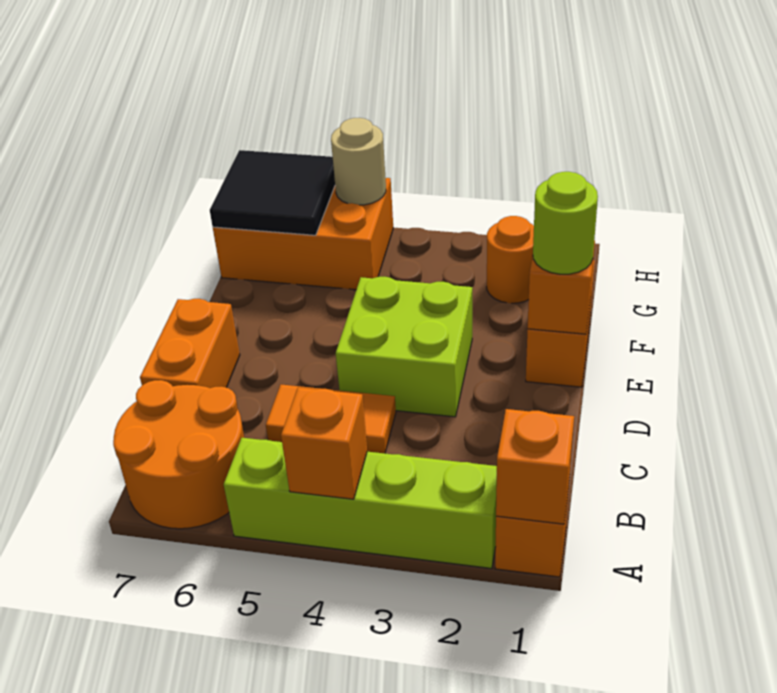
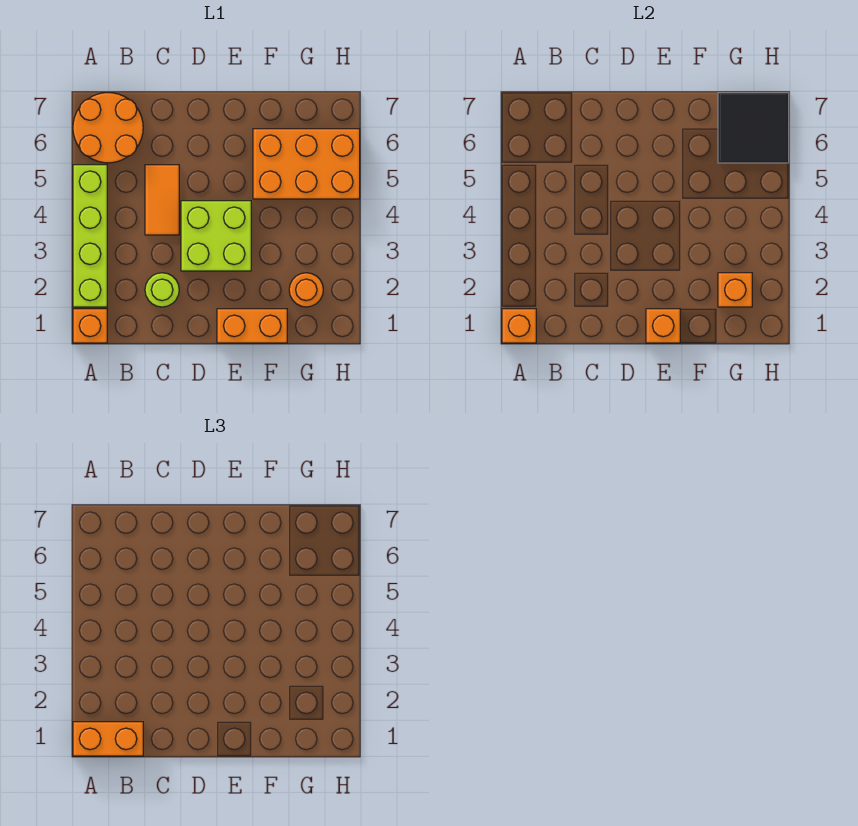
orange brick A4 level 2 -> orange brick G2 level 2
orange brick C7:D7 level 1 -> orange brick A1:B1 level 3
lime round brick E1 level 3 -> lime round brick C2 level 1
orange brick G5:H7 level 1 -> orange brick F5:H6 level 1
tan round brick H5 level 2 -> none

